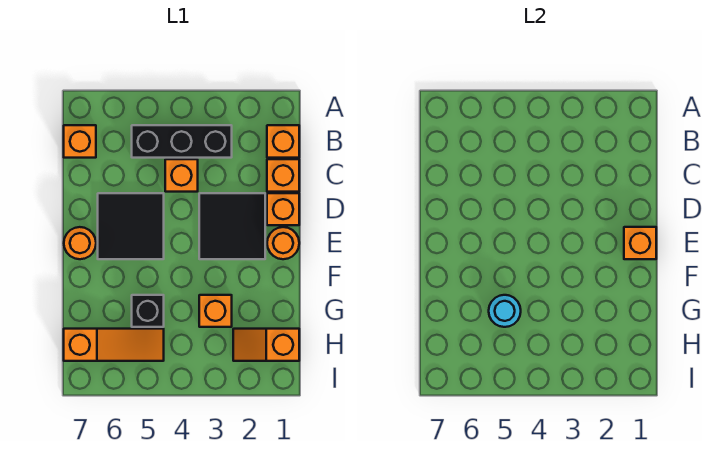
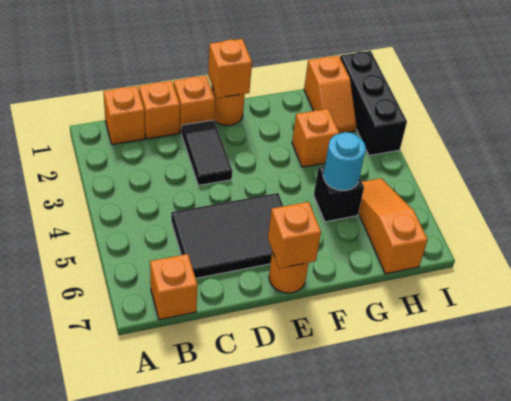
black brick B3:B5 level 1 -> black brick I1:I3 level 1
orange brick C4 level 1 -> orange brick E7 level 2
black tile D2:E3 level 1 -> black tile D2:D3 level 1
black tile D5:E6 level 1 -> black tile C5:E6 level 1

